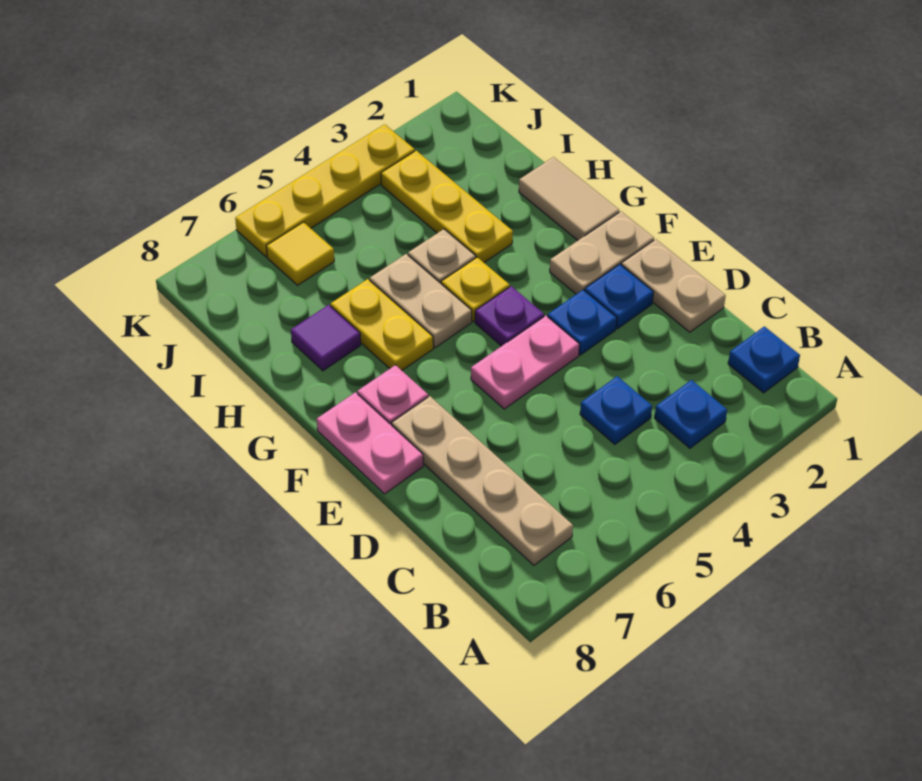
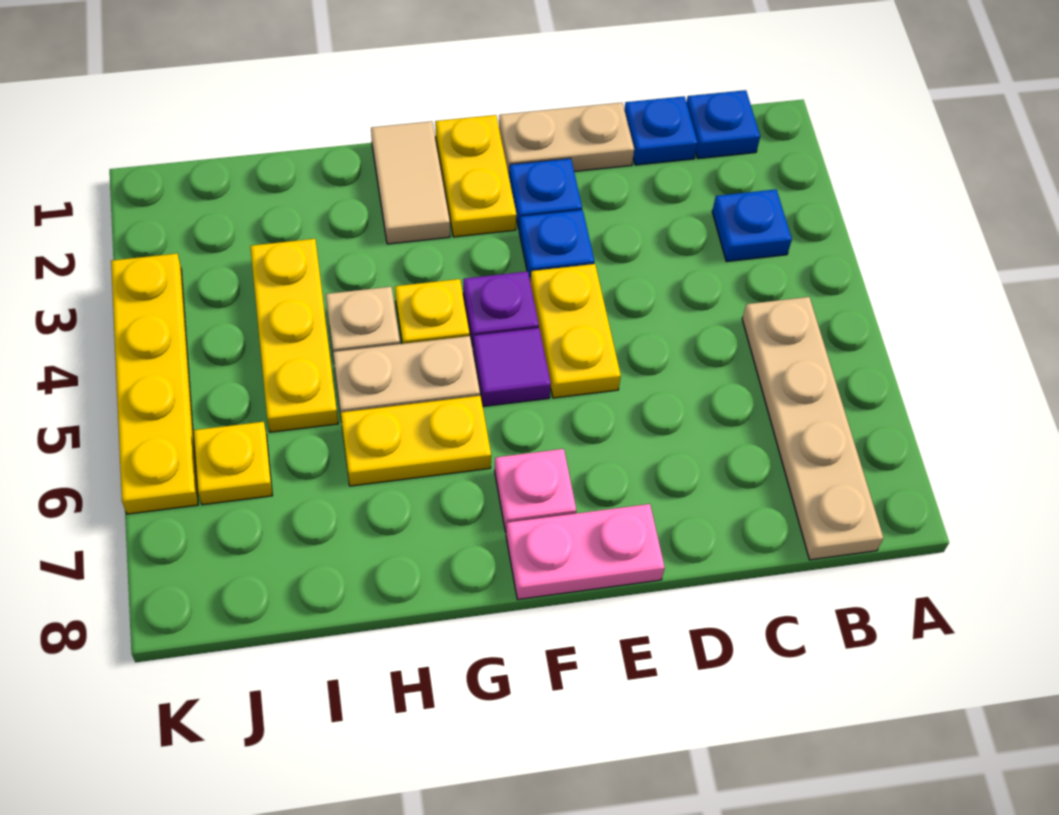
tan plate B7:E7 level 1 -> tan plate B5:B8 level 1
blue plate C4 level 1 -> blue plate C1 level 1
pink plate E4:E5 level 1 -> yellow plate E4:E5 level 1
tan plate F1:F2 level 1 -> yellow plate F1:F2 level 1
tan tile G1:H1 level 1 -> tan tile G1:G2 level 1
yellow plate H3:J3 level 1 -> yellow plate I3:I5 level 1
purple tile H7 level 1 -> purple tile F5 level 1
yellow tile J6 level 1 -> yellow plate J6 level 1

